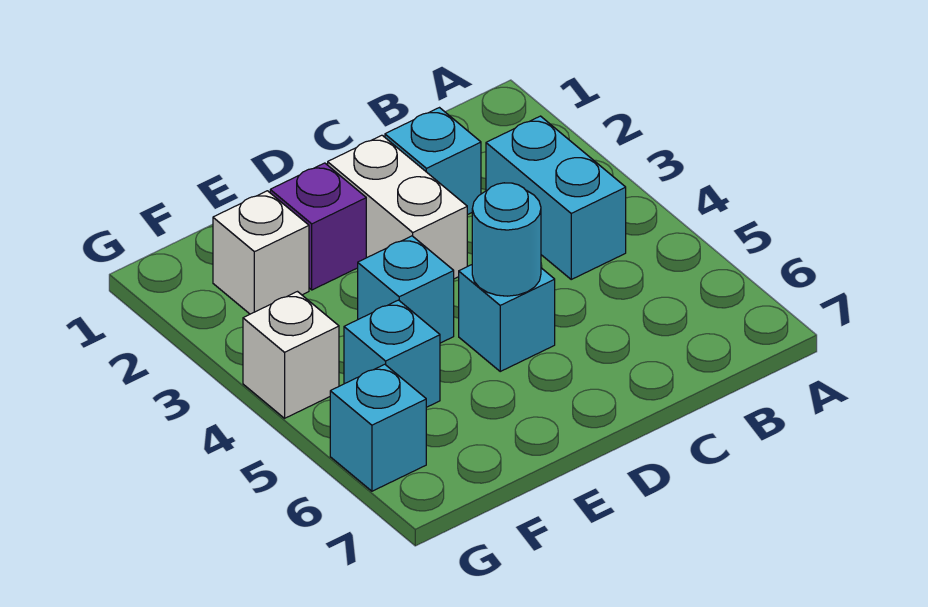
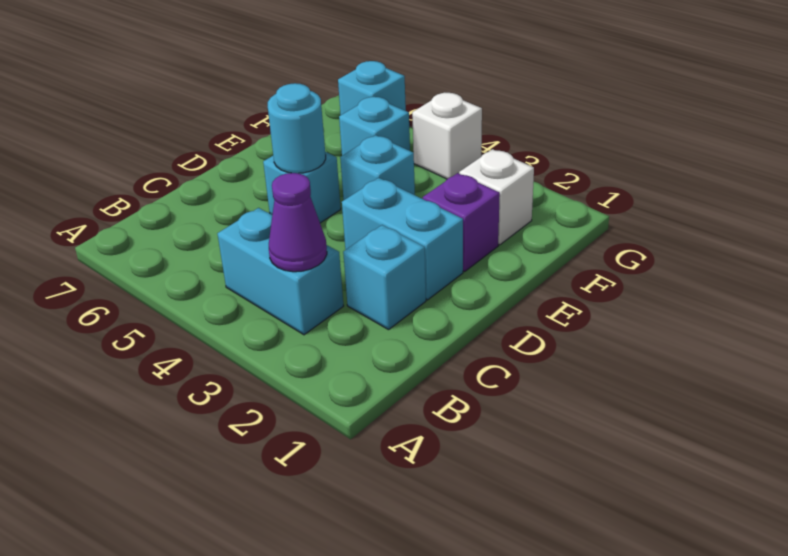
none -> purple cone B3 level 2
white brick D2:D3 level 1 -> cyan brick D2:D3 level 1

